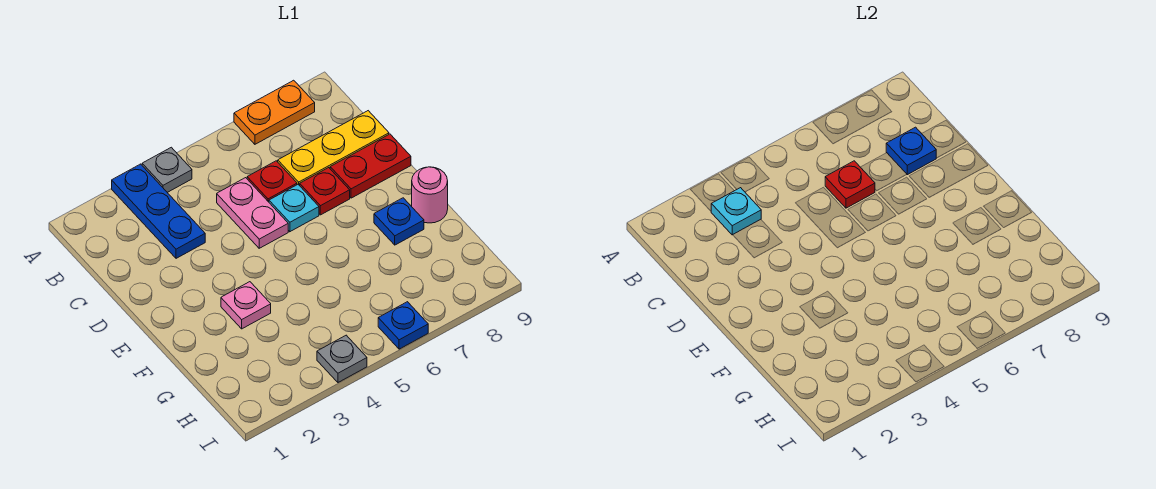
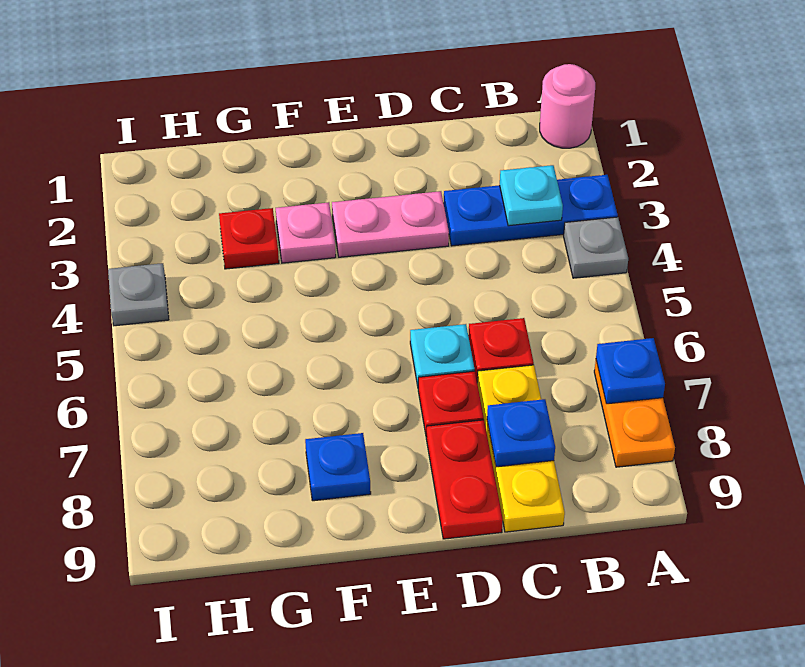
pink plate C5:D5 level 1 -> pink plate D3:E3 level 1
red plate C6 level 2 -> red plate G3 level 1
pink round brick F9 level 1 -> pink round brick A1 level 1
blue plate I6 level 1 -> blue plate A7 level 2

